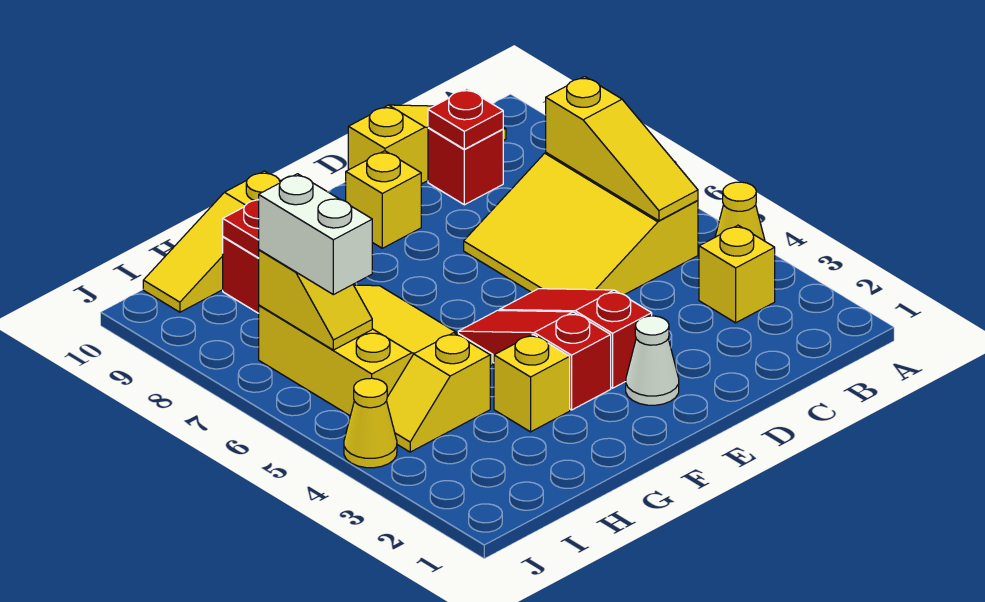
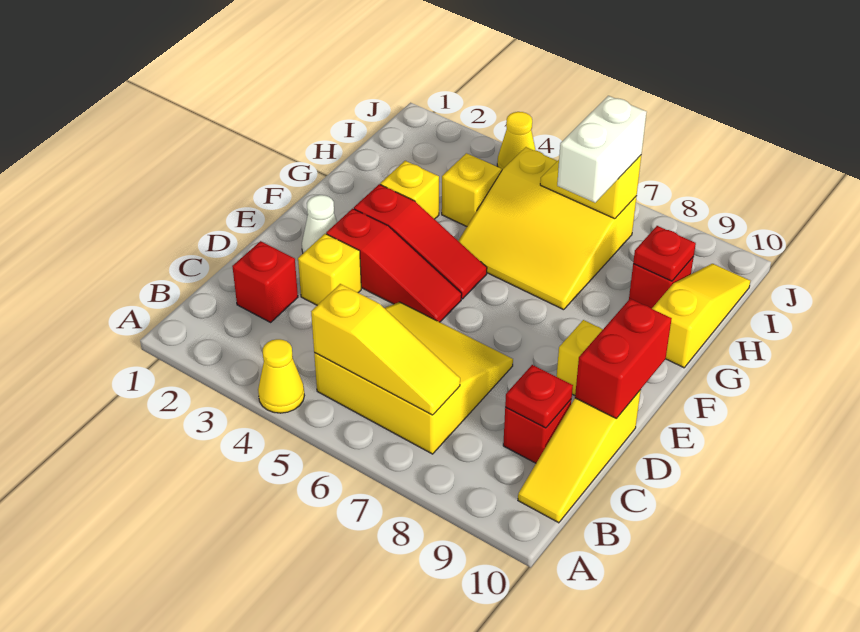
yellow brick B3 level 1 -> yellow brick D3 level 1
yellow slope B5:B7 level 2 top 7 -> yellow slope B5:B7 level 2 top 5
none -> red brick C2 level 1
none -> red brick D10:E10 level 2
white brick I6:I7 level 3 -> white brick H7:I7 level 3

